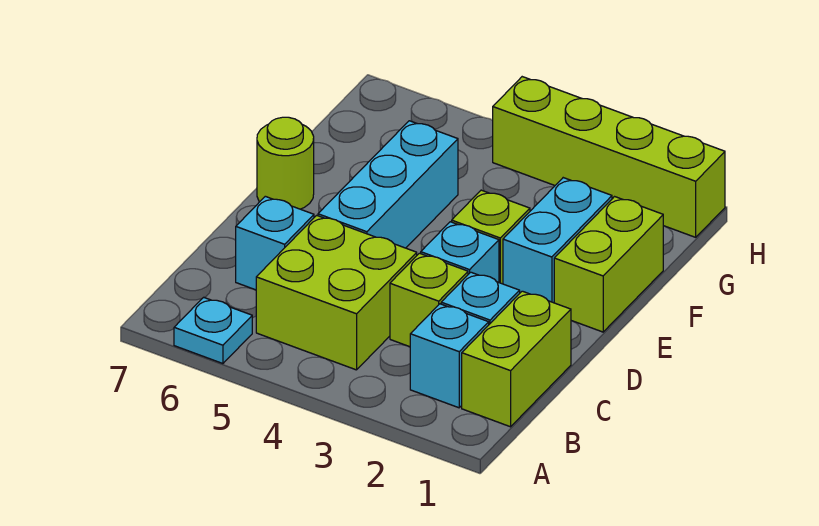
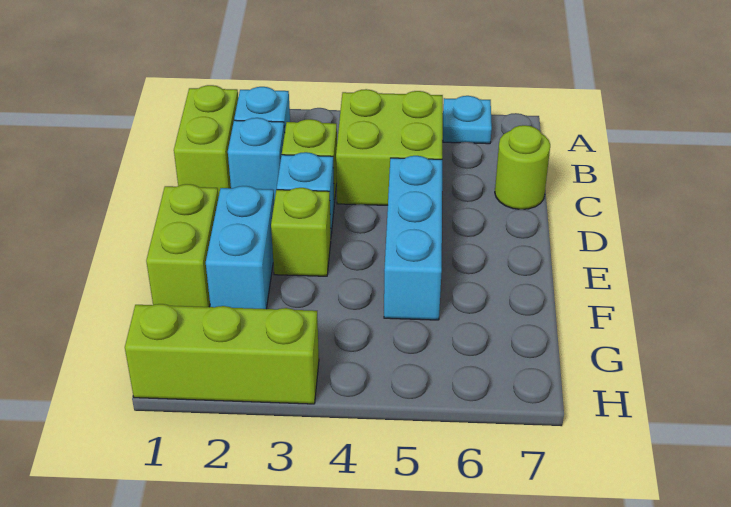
cyan brick C6 level 1 -> none
lime round brick E7 level 1 -> lime round brick C7 level 1
lime brick H1:H4 level 1 -> lime brick H1:H3 level 1

